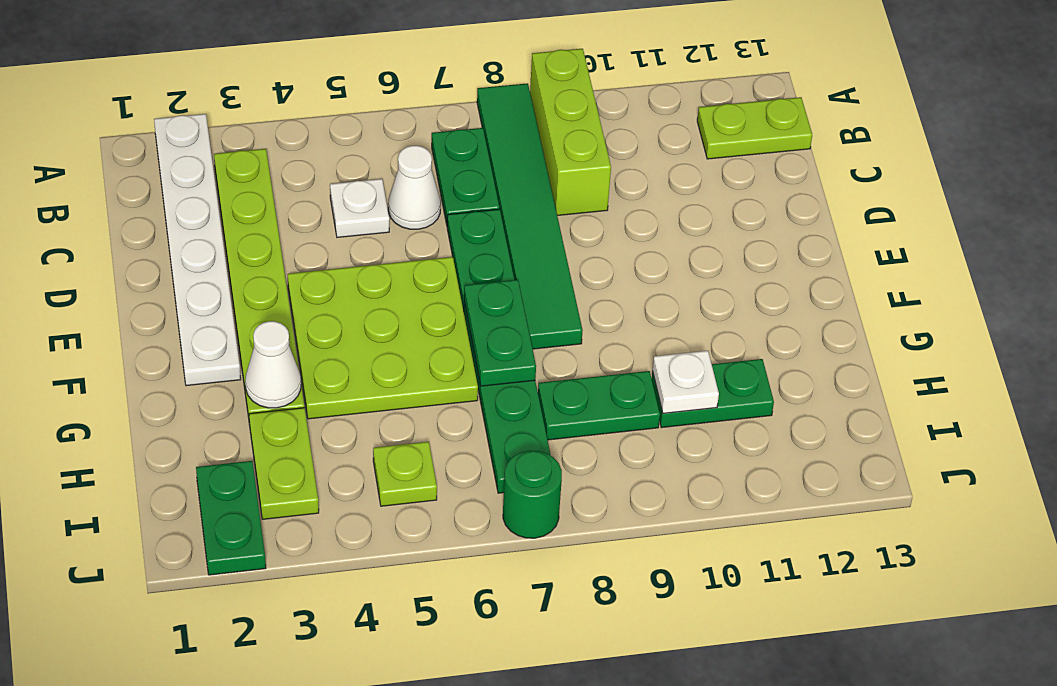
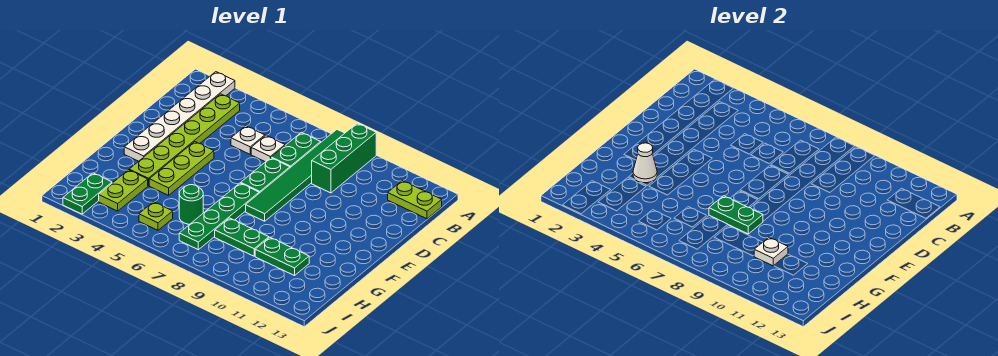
lime brick A9:C9 level 1 -> green brick A9:C9 level 1
white cone C6 level 1 -> white plate C6 level 1
lime plate E4:G6 level 1 -> lime plate E4:G4 level 1
green plate F7:G7 level 2 -> green plate G7:G8 level 2
green round brick J7 level 1 -> green round brick H6 level 1

